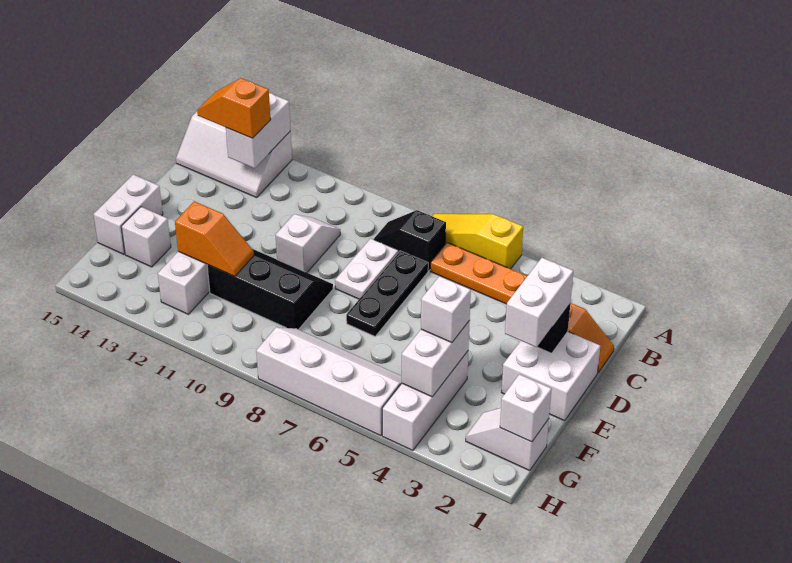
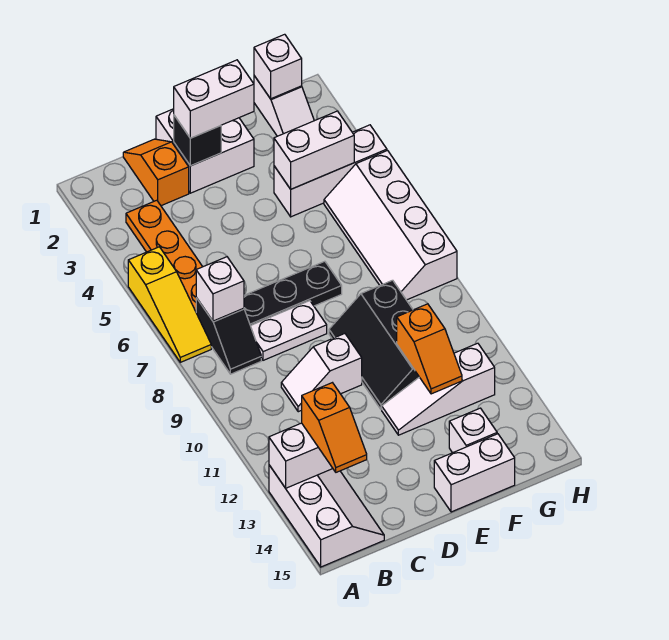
white brick F4 level 3 -> white brick B7 level 2
orange slope F11:F12 level 2 top 12 -> orange slope F11:F12 level 2 top 11

